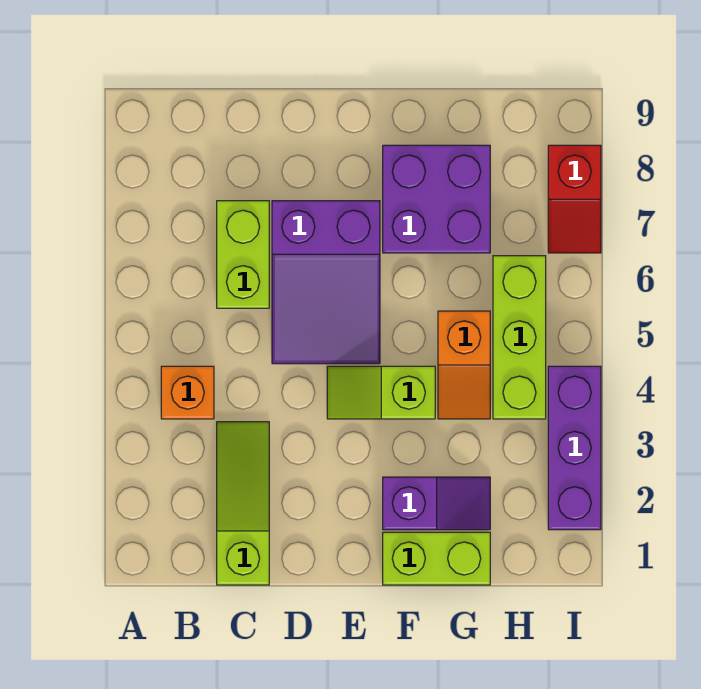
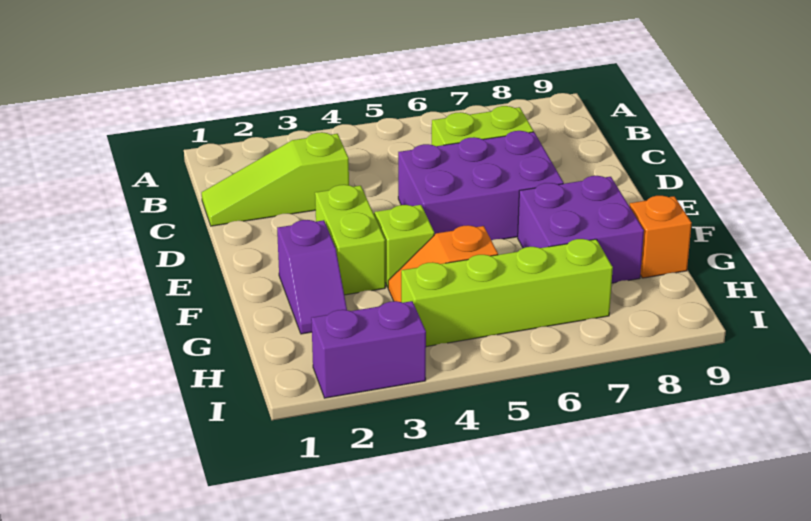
orange brick B4 level 1 -> orange brick G9 level 1
lime slope C1:C3 level 1 top 1 -> lime slope C1:C3 level 1 top 3
purple slope D5:E7 level 1 top 7 -> purple brick D5:E7 level 1
lime brick F1:G1 level 1 -> lime brick E3:F3 level 1
lime brick H4:H6 level 1 -> lime brick H4:H7 level 1
purple brick I2:I4 level 1 -> purple brick I2:I3 level 1
red slope I7:I8 level 1 top 8 -> none

